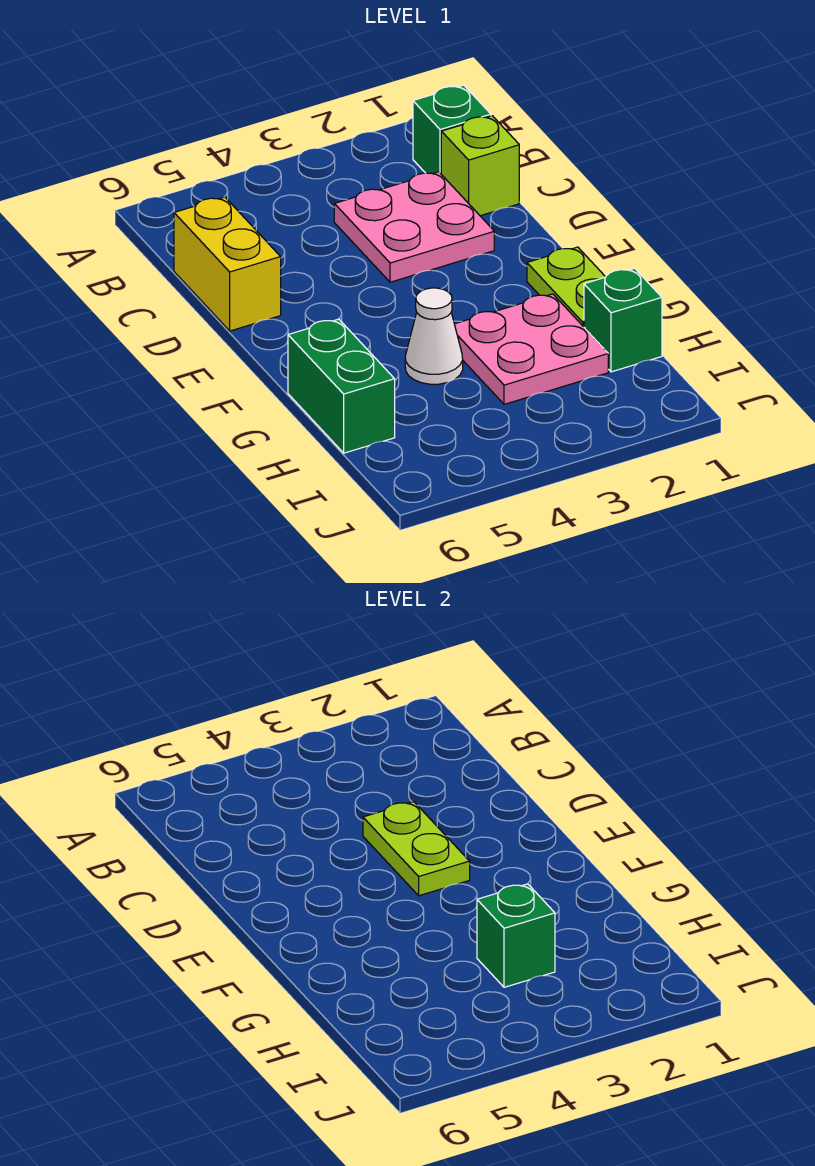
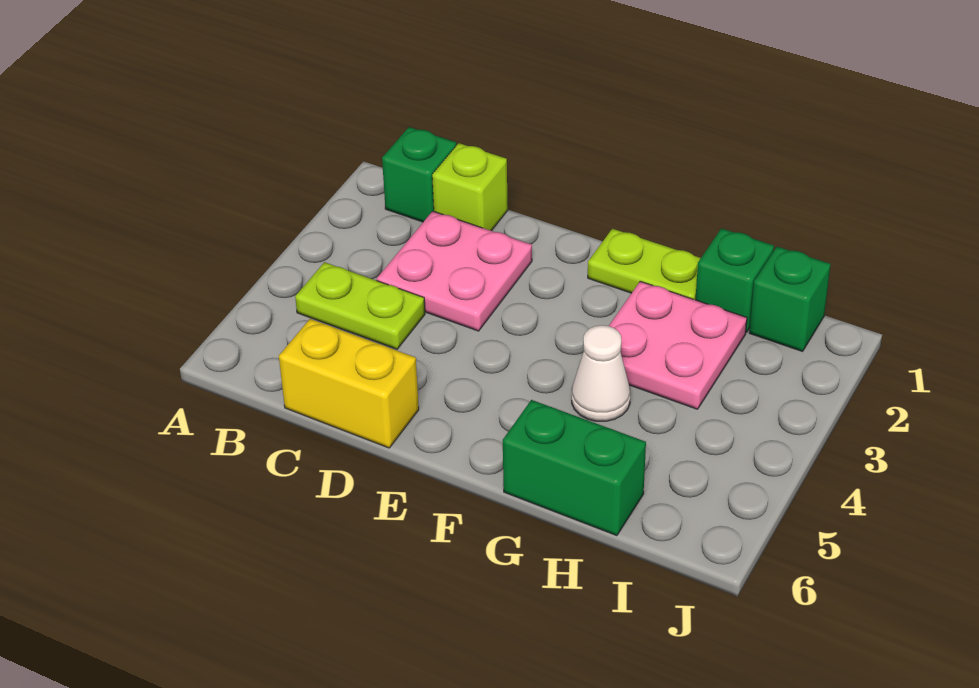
lime plate D3:E3 level 2 -> lime plate B4:C4 level 1
green brick H3 level 2 -> green brick I1 level 1

